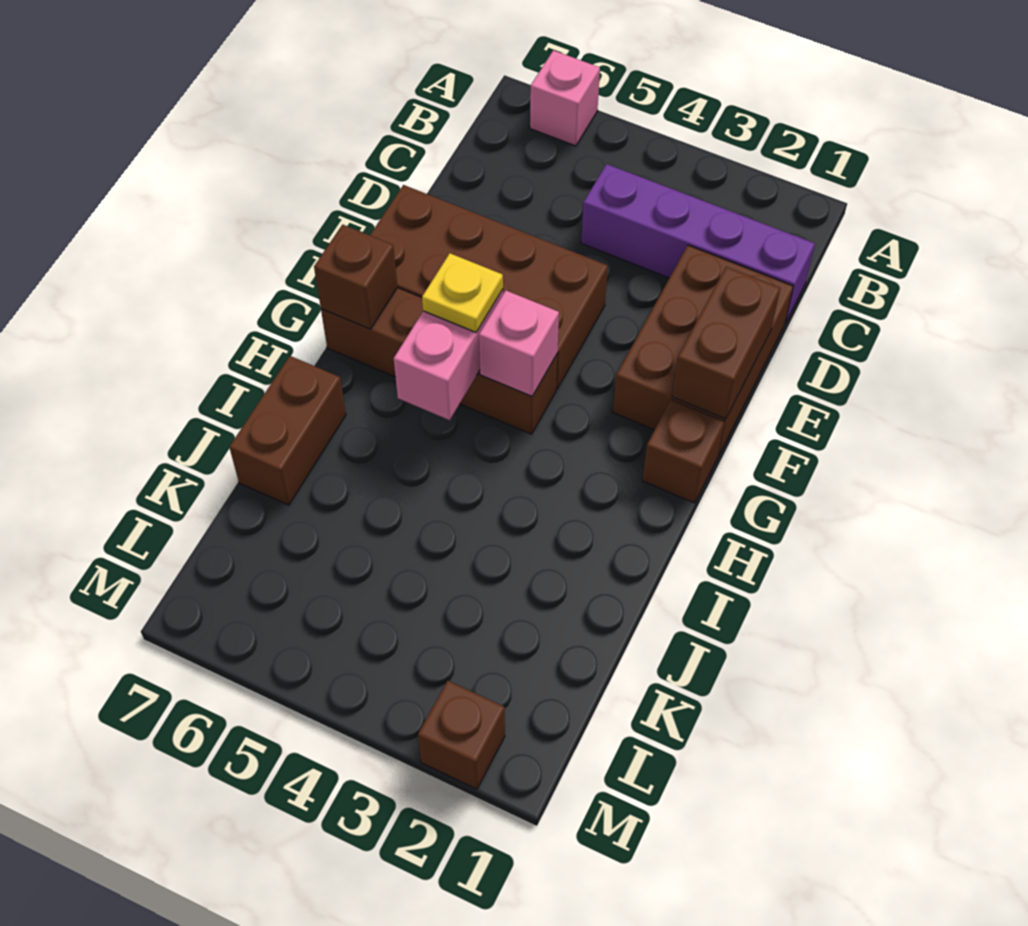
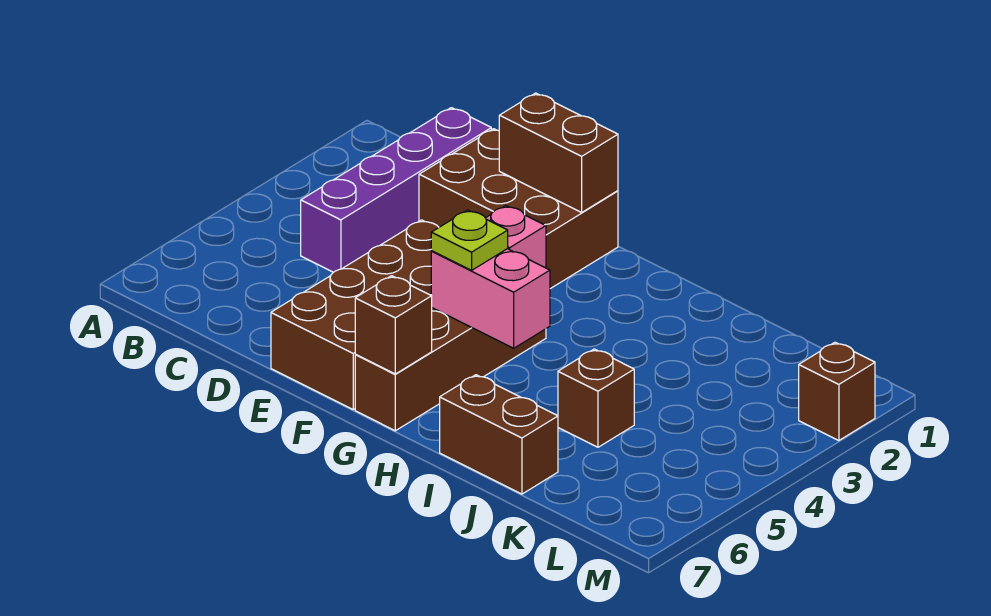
pink brick A6 level 1 -> none
brown brick G1 level 1 -> brown brick J5 level 1
yellow plate G5 level 3 -> lime plate G5 level 3

